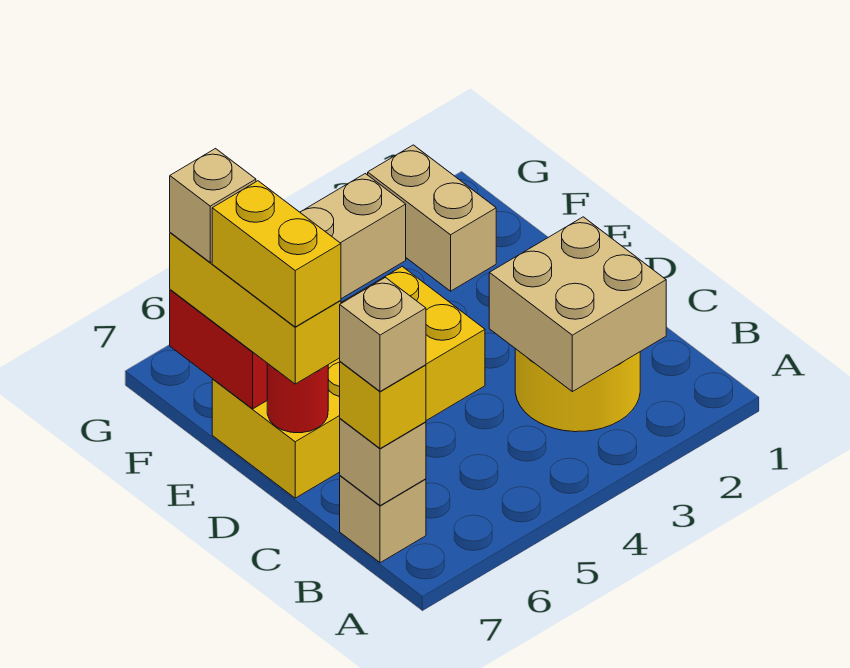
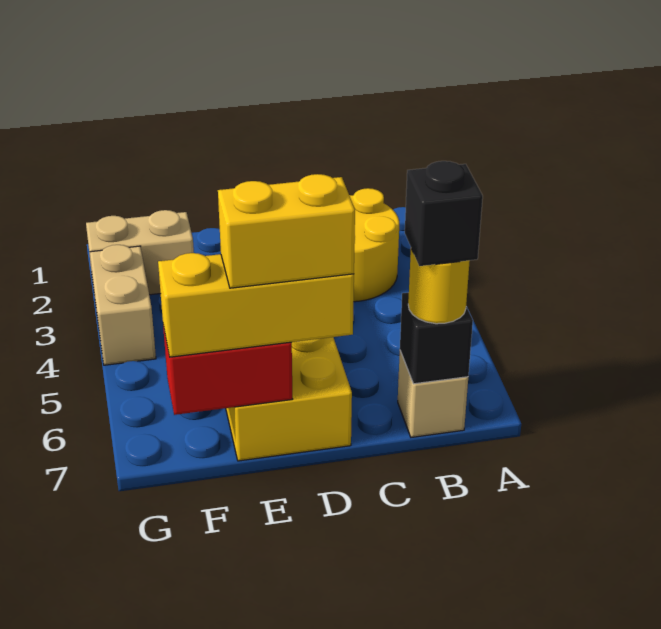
tan brick B2:C3 level 2 -> none
tan brick B7 level 2 -> black brick B7 level 2
yellow brick B7 level 3 -> yellow round brick B7 level 3
tan brick B7 level 4 -> black brick B7 level 4
red round brick D7 level 2 -> none
tan brick F7 level 4 -> none

